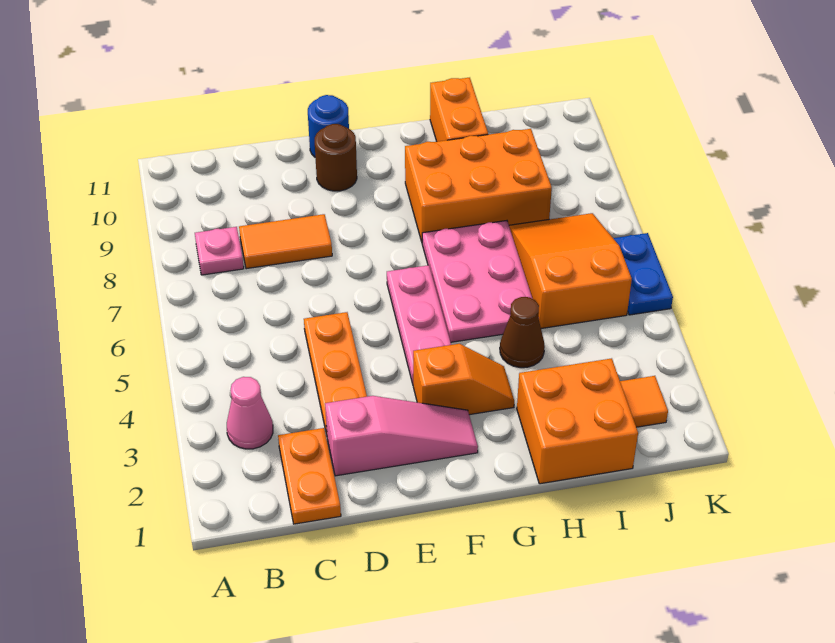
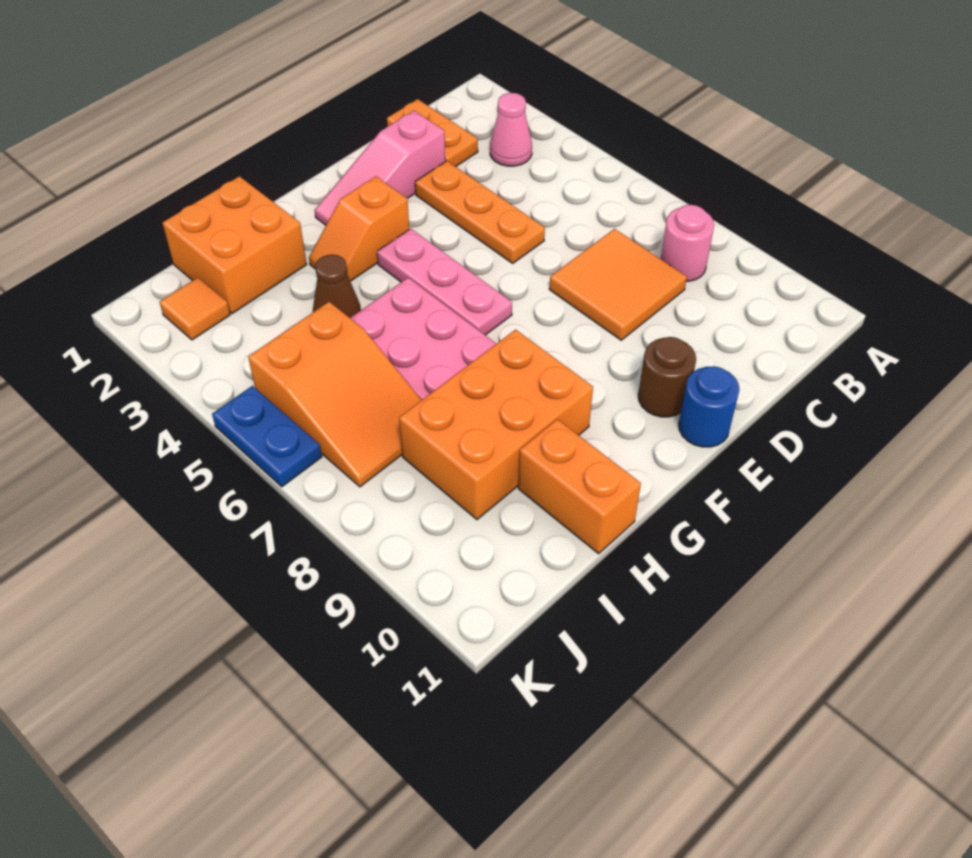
pink plate B8 level 1 -> pink round brick B8 level 1
orange tile C8:D8 level 1 -> orange tile C7:D8 level 1

